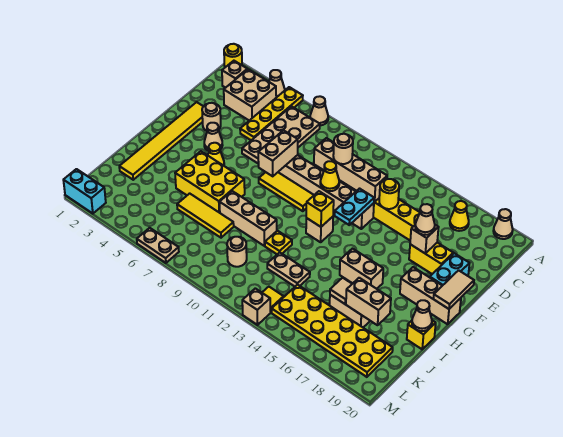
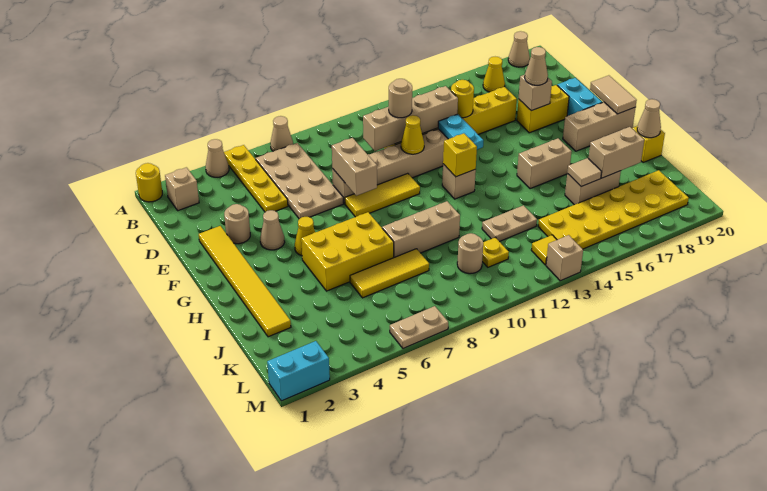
tan brick B3:C4 level 1 -> none
yellow plate I11 level 1 -> yellow plate K11 level 1

